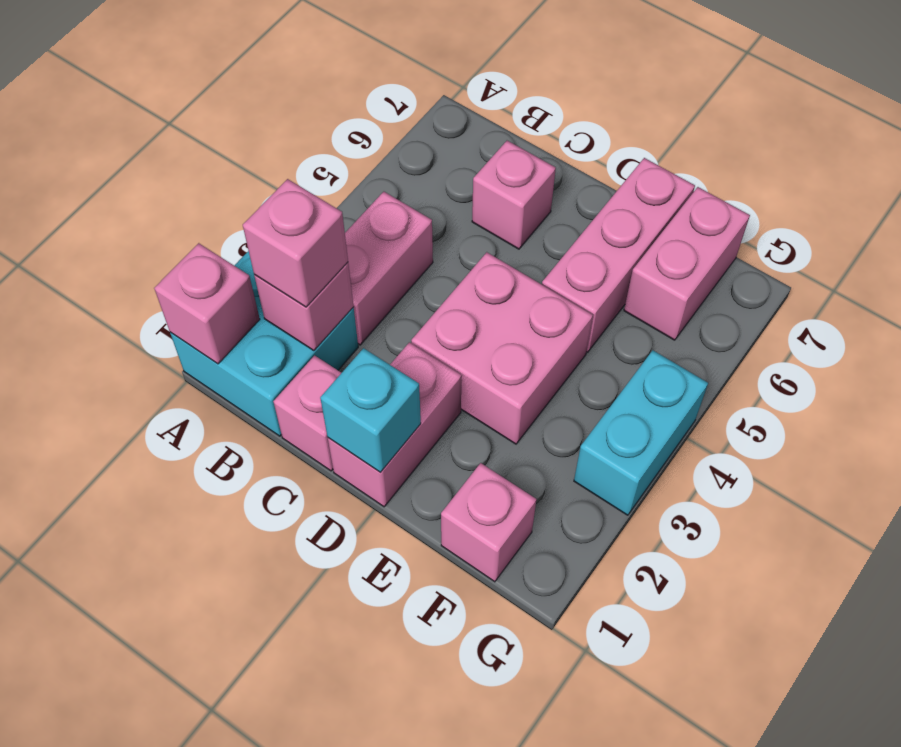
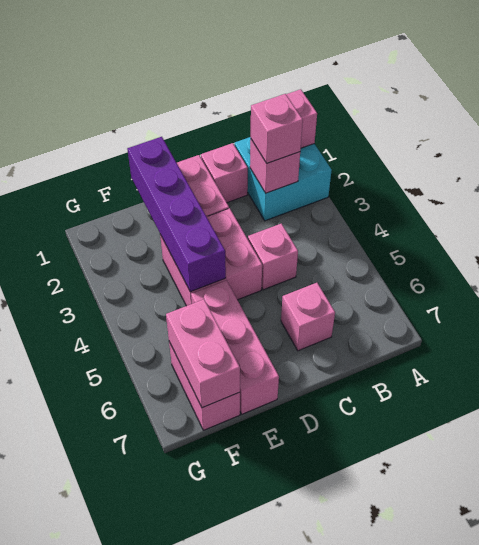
pink brick B3:B4 level 1 -> pink brick F6:F7 level 2
cyan brick D1 level 2 -> none
none -> purple brick E1:E4 level 2
pink brick F1 level 1 -> pink brick C4 level 1
cyan brick G3:G4 level 1 -> none

